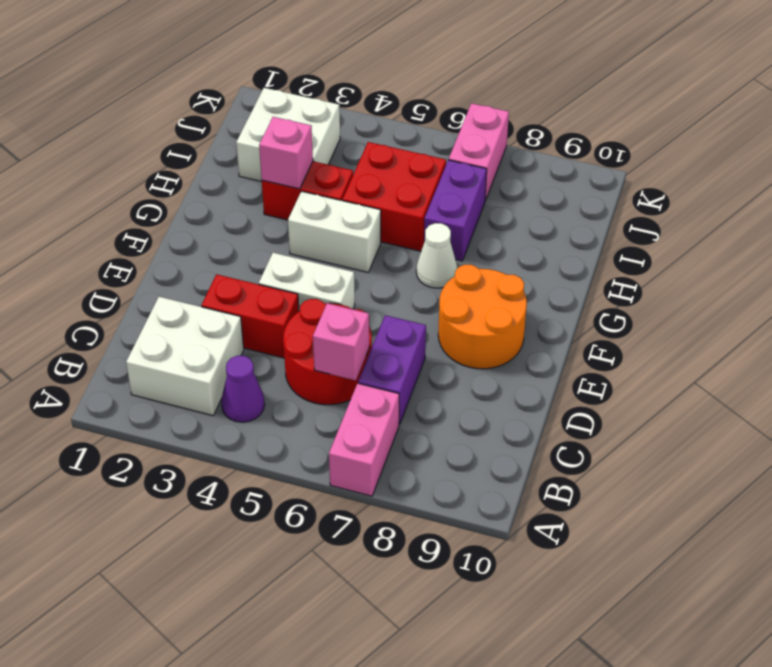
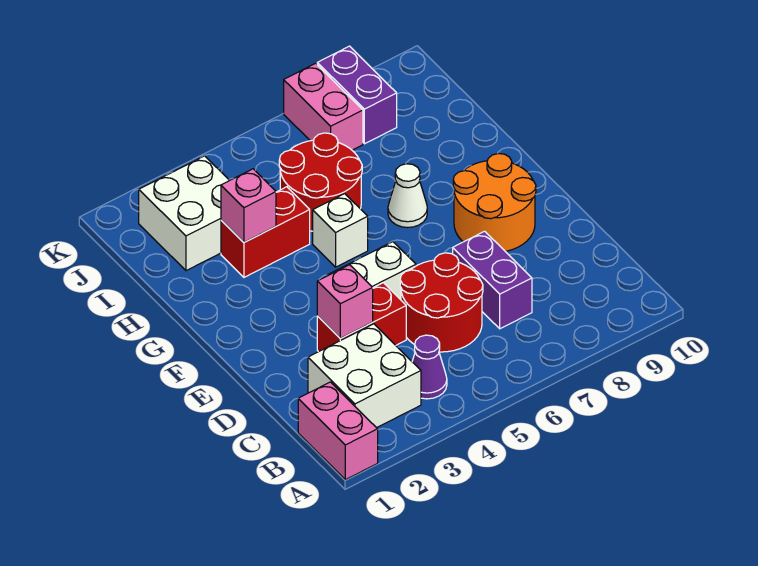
pink brick A7:B7 level 1 -> pink brick A1:B1 level 1
pink brick C6 level 2 -> pink brick D3 level 2
white brick G4:G5 level 1 -> white brick G5 level 1
red brick H5:I6 level 1 -> red round brick H5:I6 level 1
purple brick H7:I7 level 1 -> purple brick J8:K8 level 1

